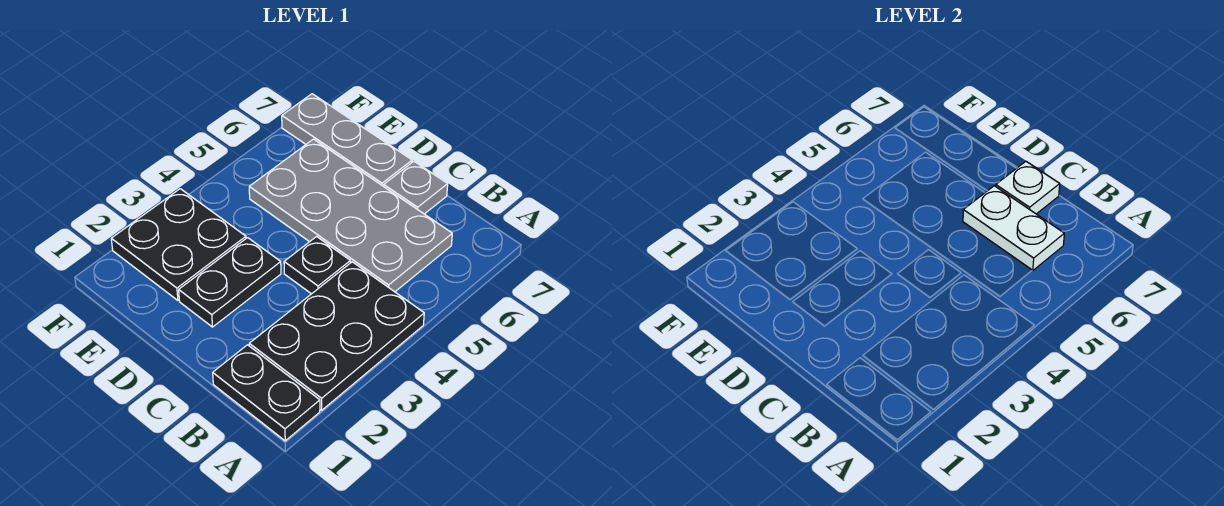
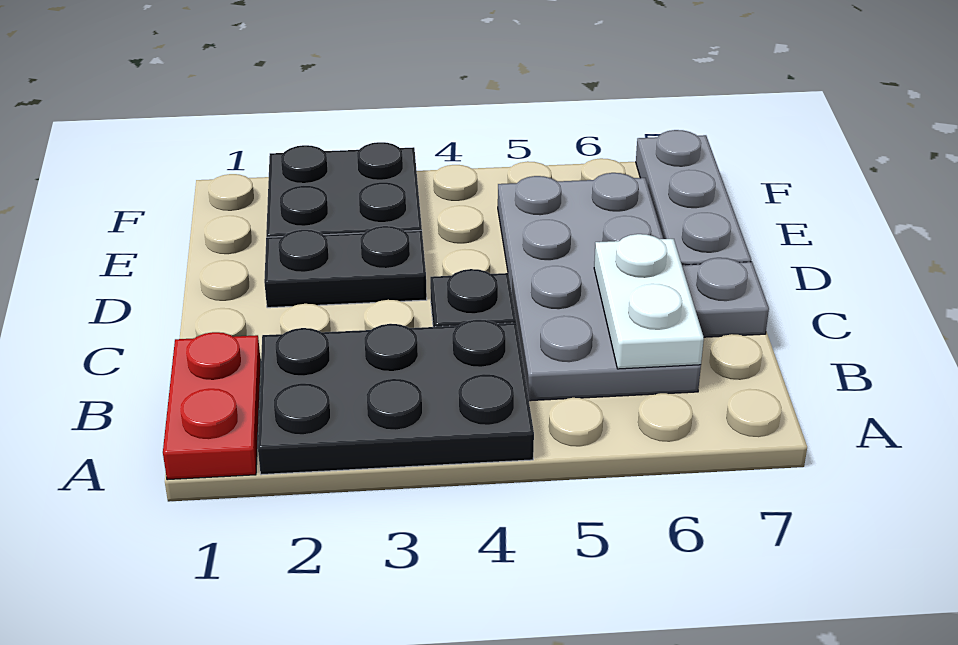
black plate A1:B1 level 1 -> red plate A1:B1 level 1
white plate C7 level 2 -> none

